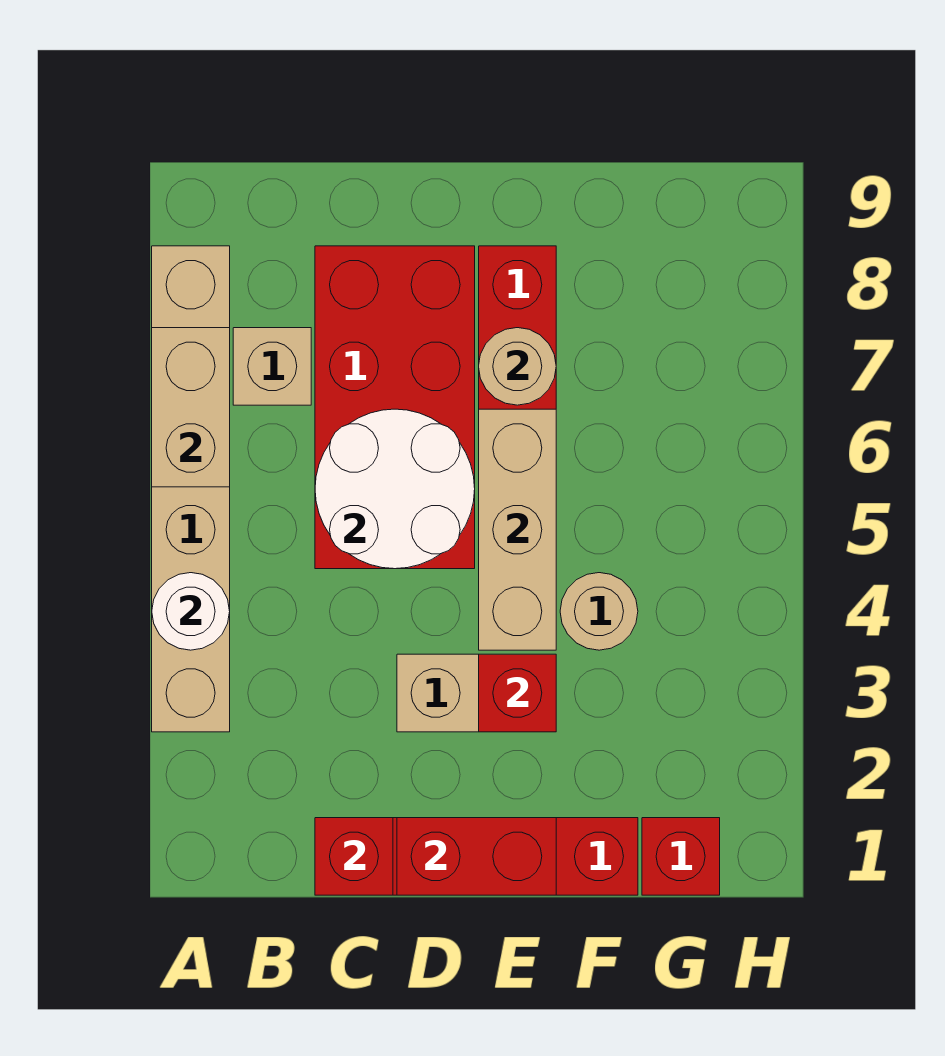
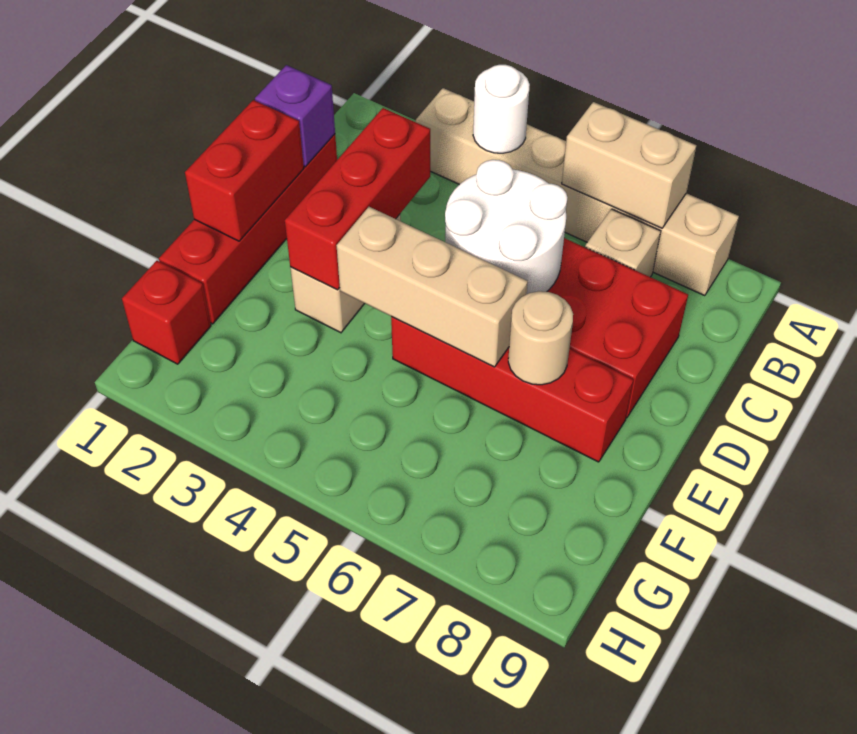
red brick C1 level 2 -> purple brick C1 level 2
red brick E3 level 2 -> red brick C3:E3 level 2
tan round brick F4 level 1 -> none

